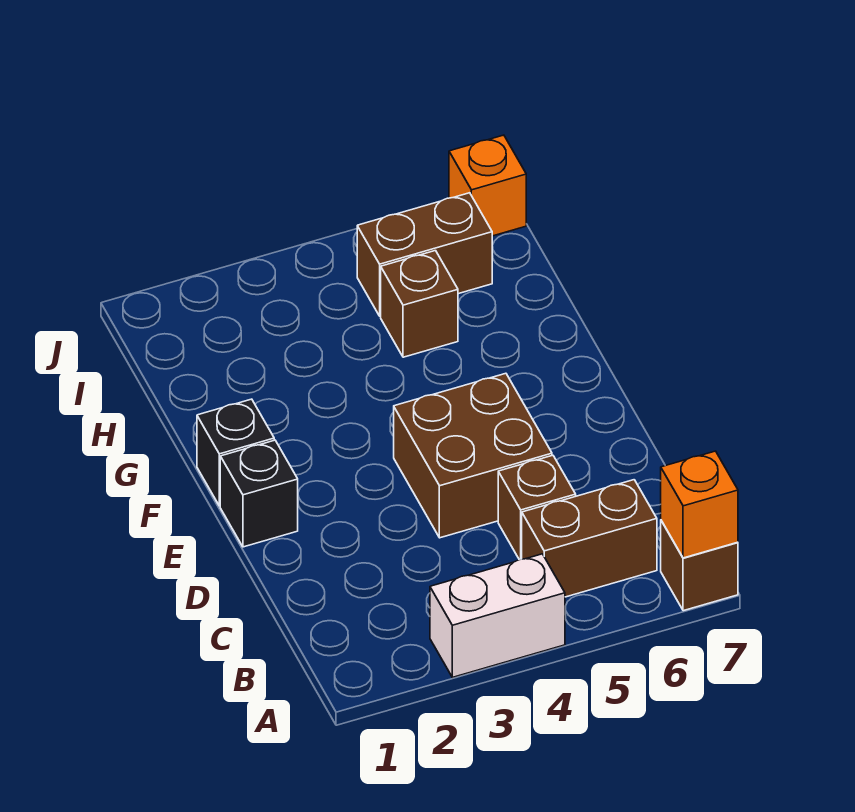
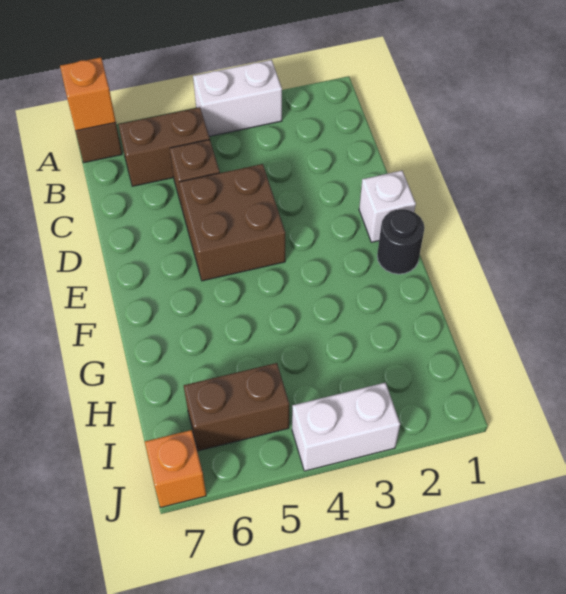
black brick E1 level 1 -> white brick E1 level 1
black brick F1 level 1 -> black round brick F1 level 1
brown brick H5 level 1 -> none
none -> white brick J3:J4 level 1

